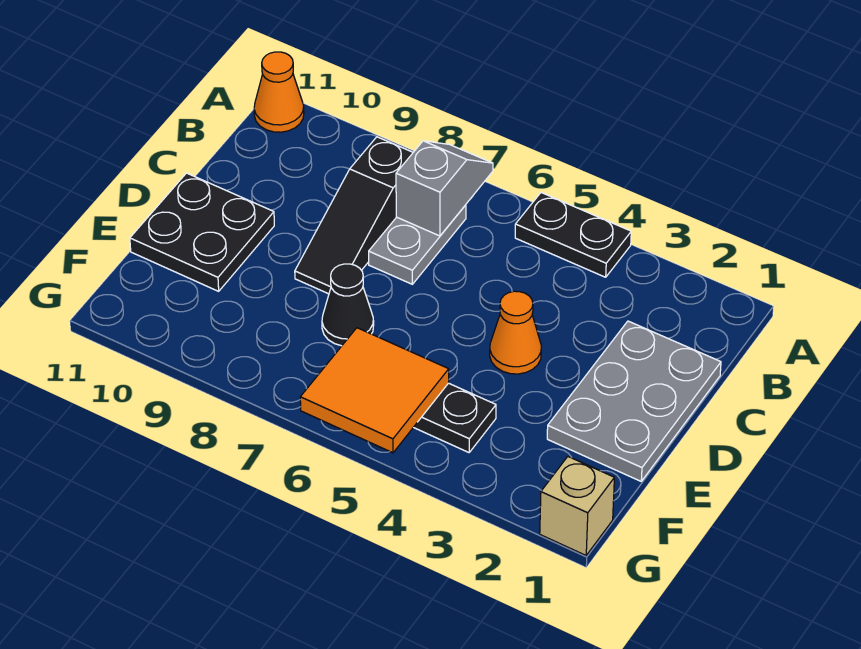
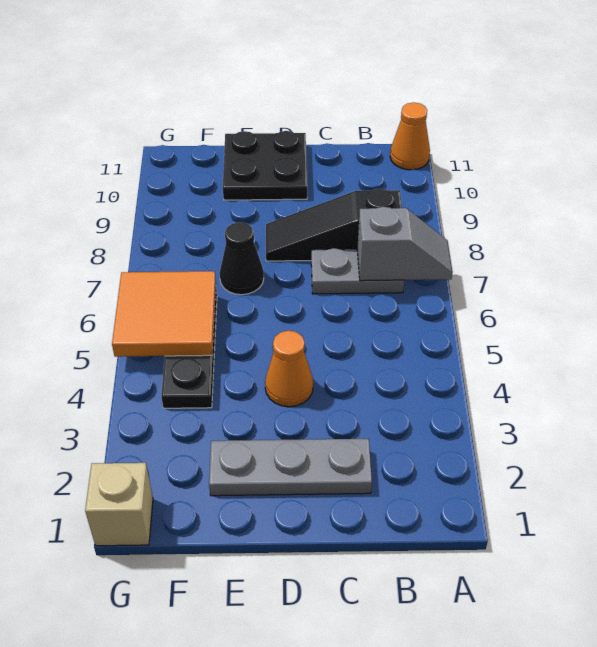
black plate A4:A5 level 1 -> none
grey plate C1:E2 level 1 -> grey plate C2:E2 level 1

